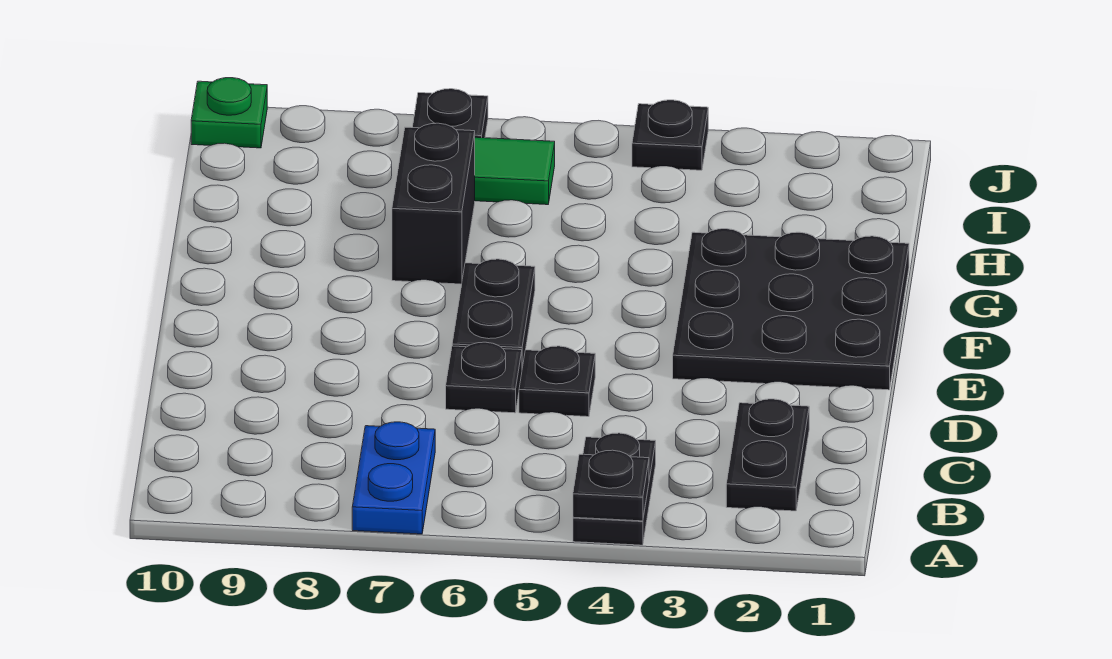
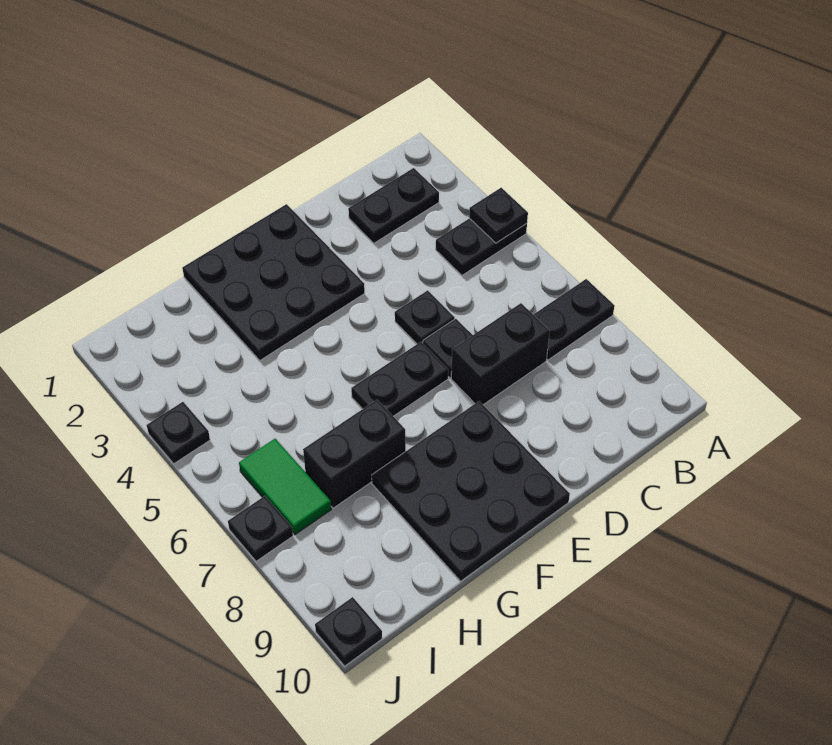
blue plate A7:B7 level 1 -> black plate A7:B7 level 1
none -> black brick C7:D7 level 1
none -> black plate E8:G10 level 1
green plate J10 level 1 -> black plate J10 level 1

